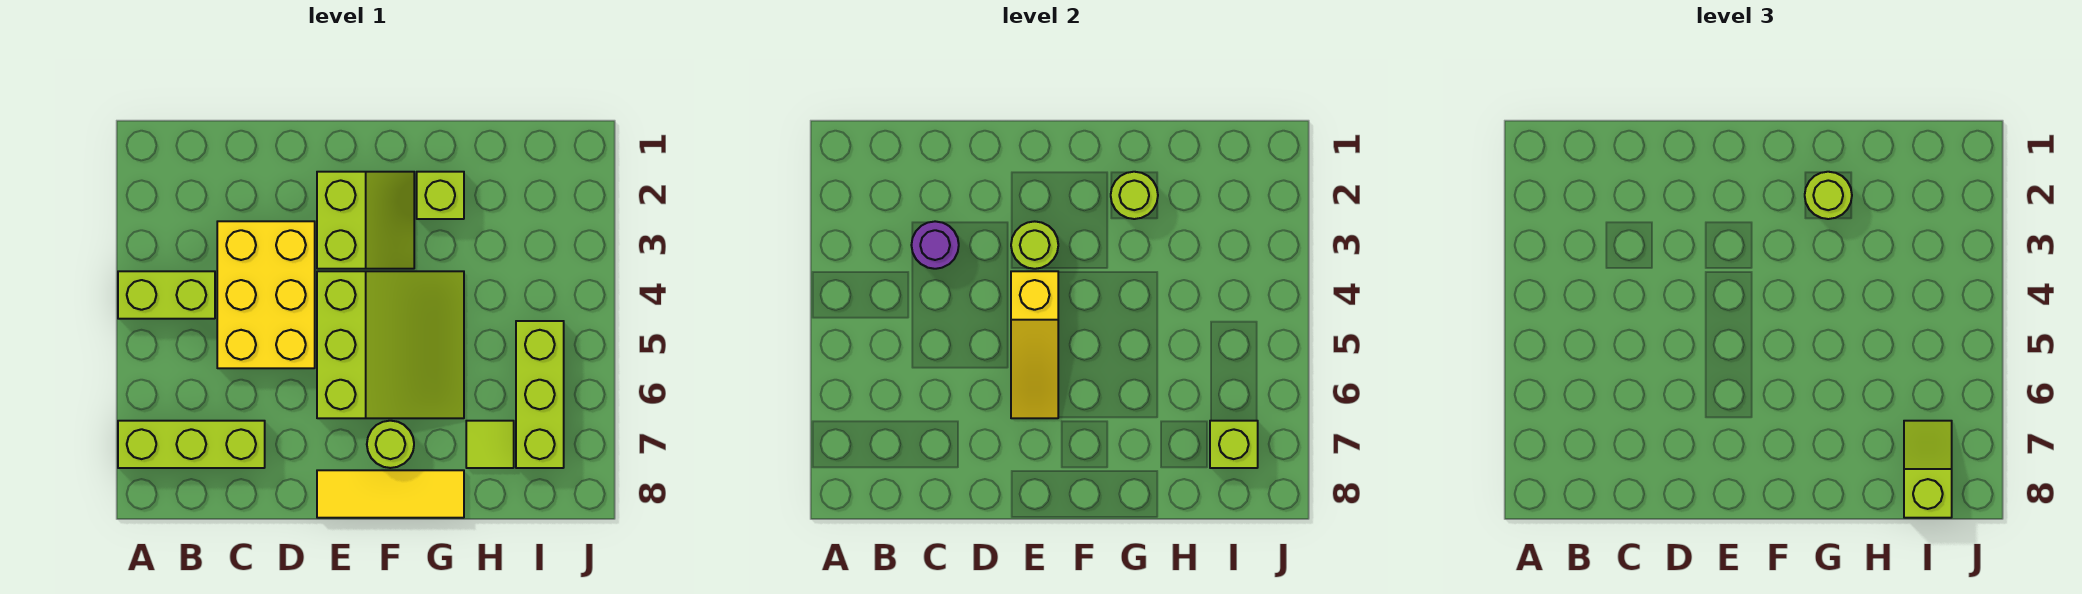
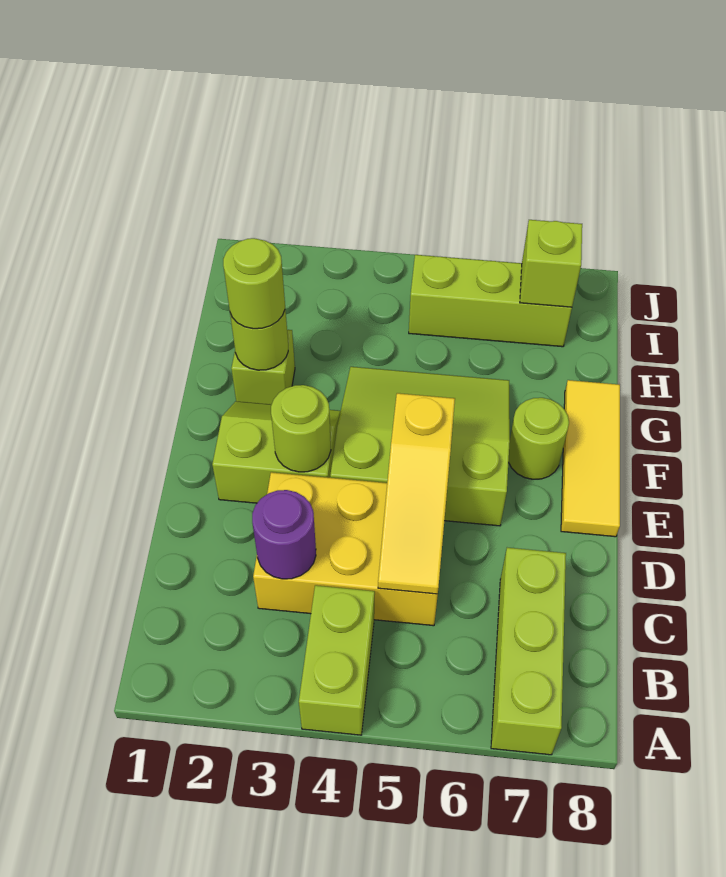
yellow slope E4:E6 level 2 top 4 -> yellow slope C5:E5 level 2 top E
lime tile H7 level 1 -> none
lime slope I7:I8 level 3 top 8 -> none

